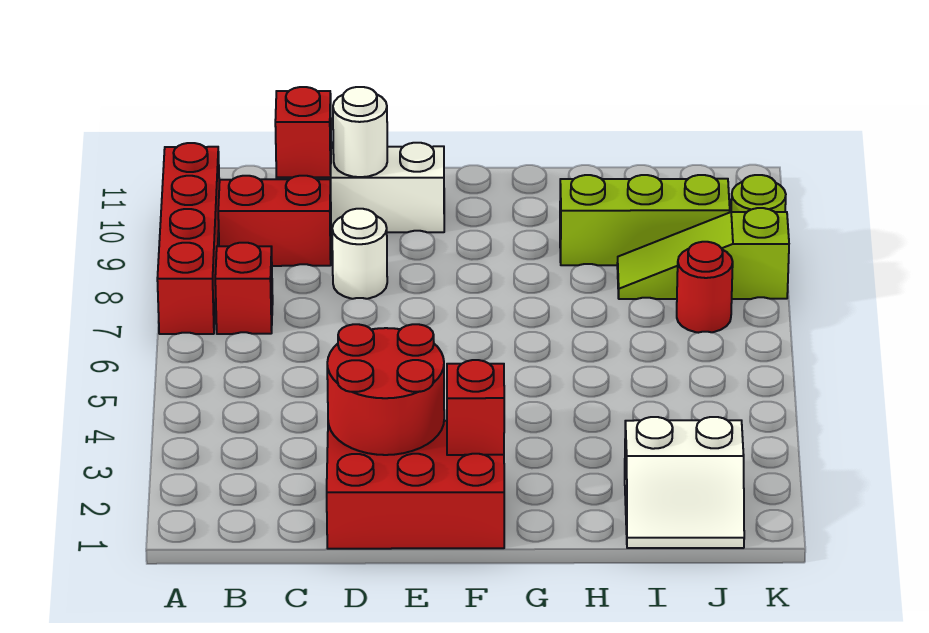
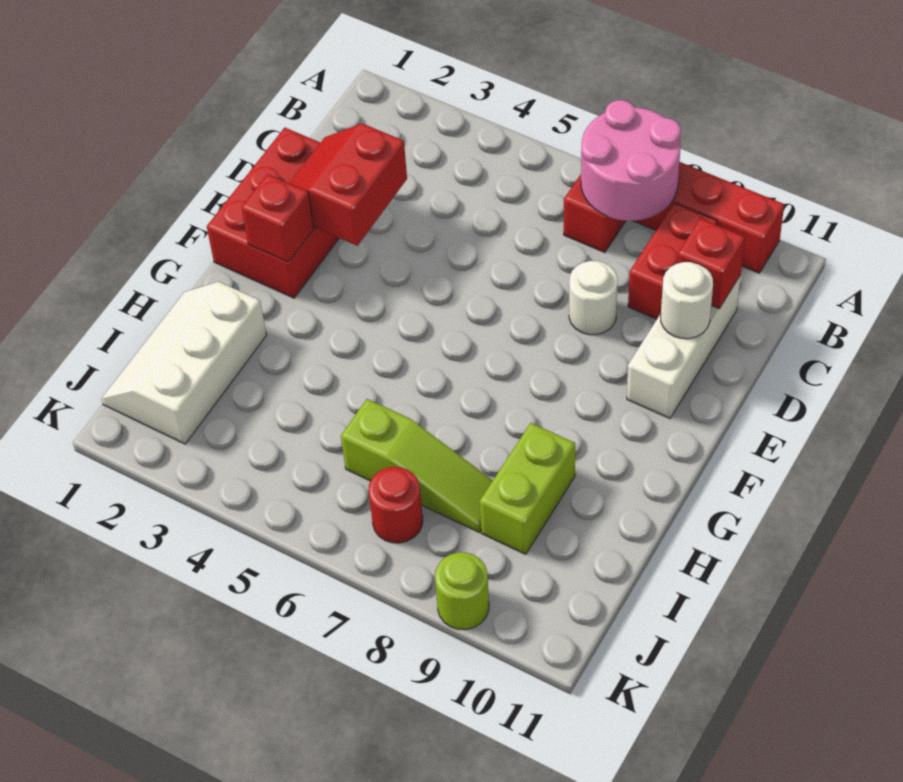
none -> pink round brick A7:B8 level 2
red round brick D2:E3 level 2 -> red slope D2:E3 level 2 top 3
lime brick H9:J9 level 1 -> lime brick H9:I9 level 1
white slope I1:J2 level 1 top 2 -> white slope H1:J2 level 1 top 2
lime slope I8:K8 level 1 top K -> lime slope I6:I8 level 1 top 6

